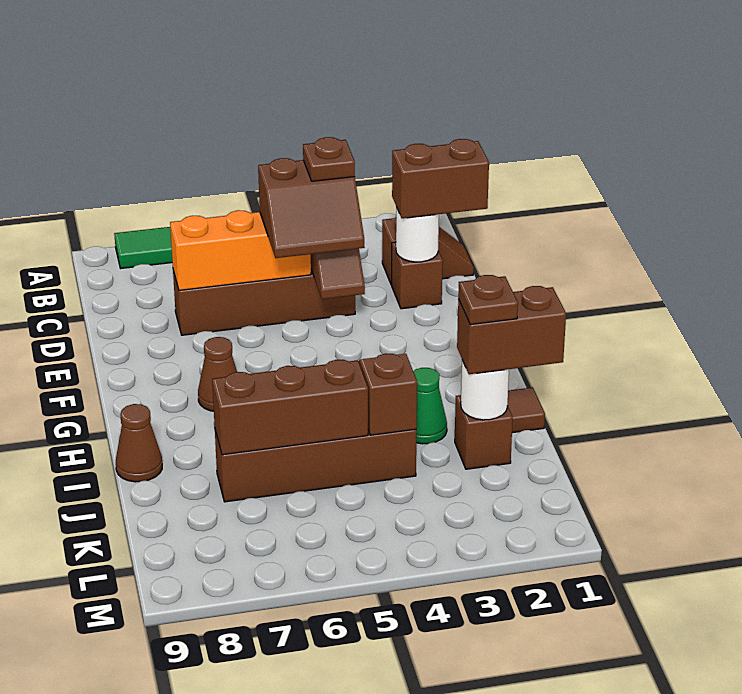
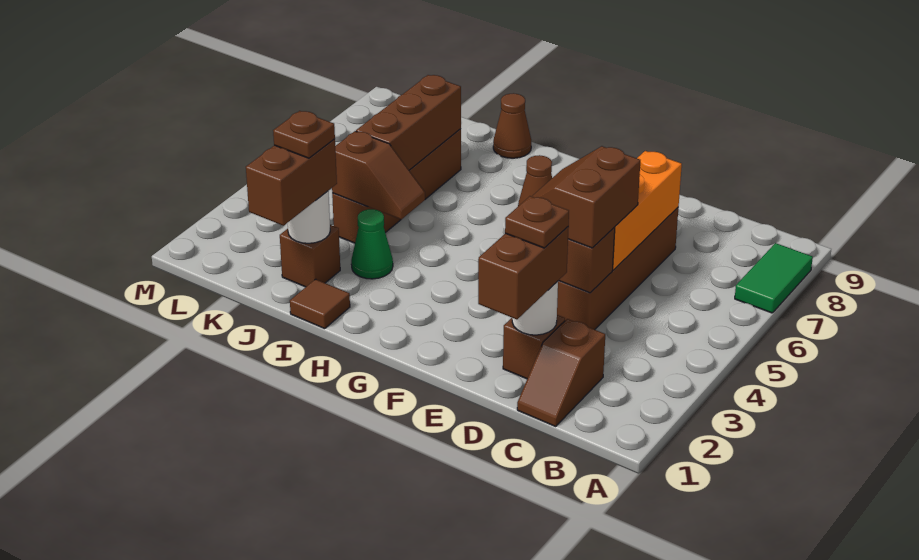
brown plate D4 level 4 -> brown plate D2 level 4

